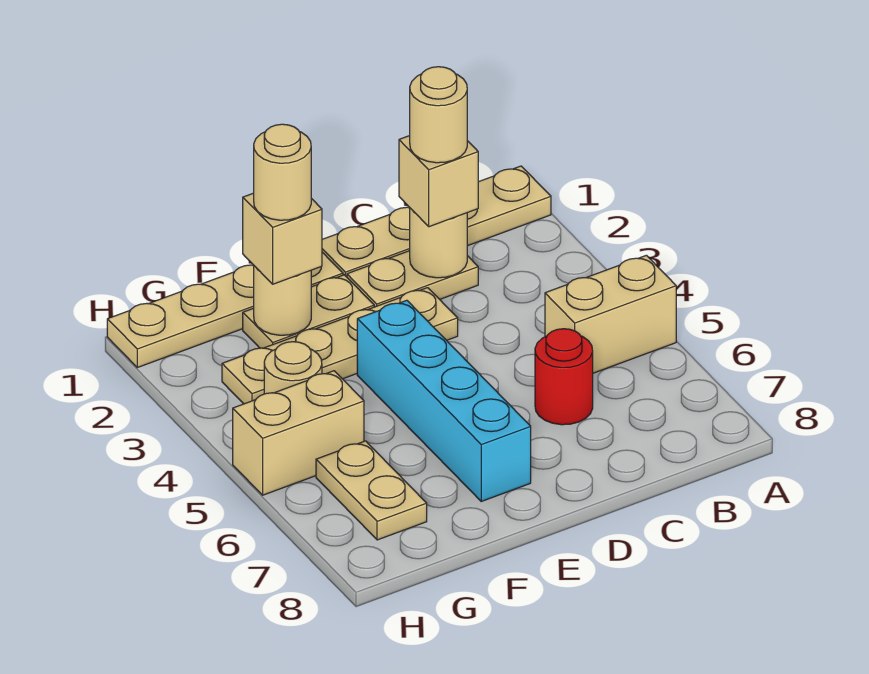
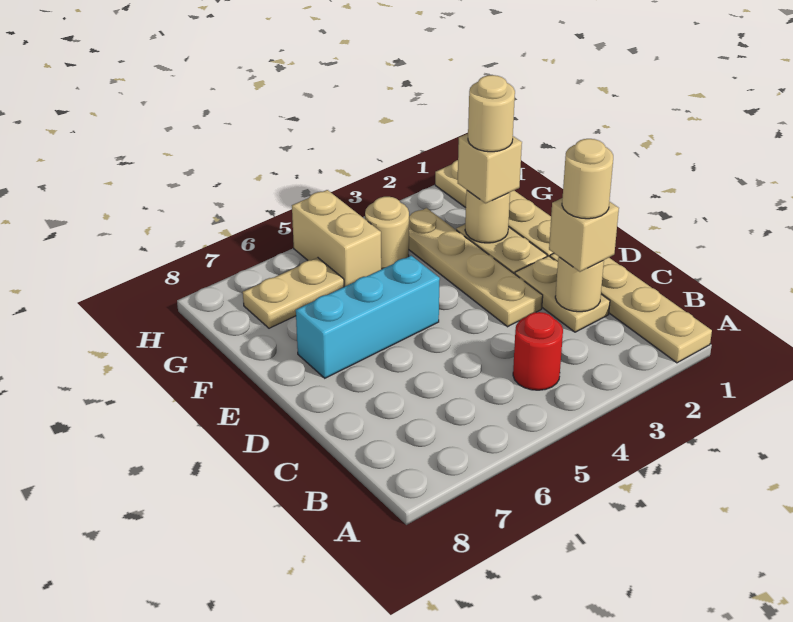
tan brick A5:B5 level 1 -> none
red round brick C6 level 1 -> red round brick B4 level 1
cyan brick E4:E7 level 1 -> cyan brick E5:E7 level 1

